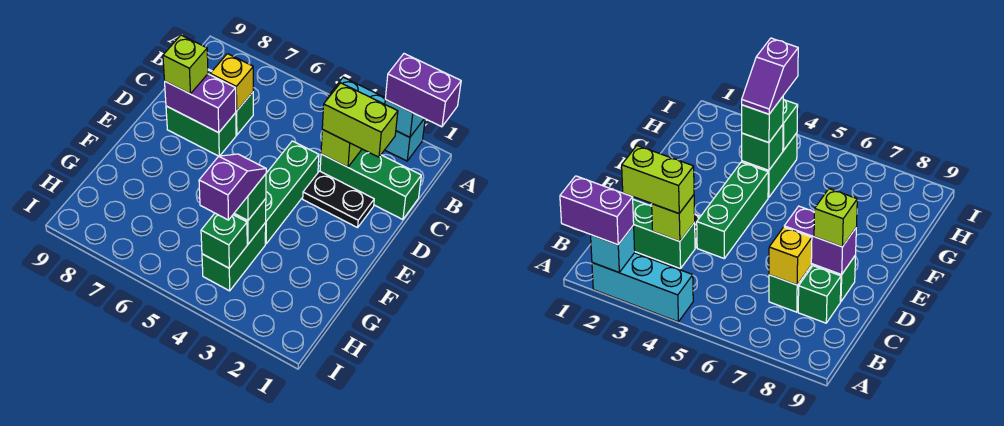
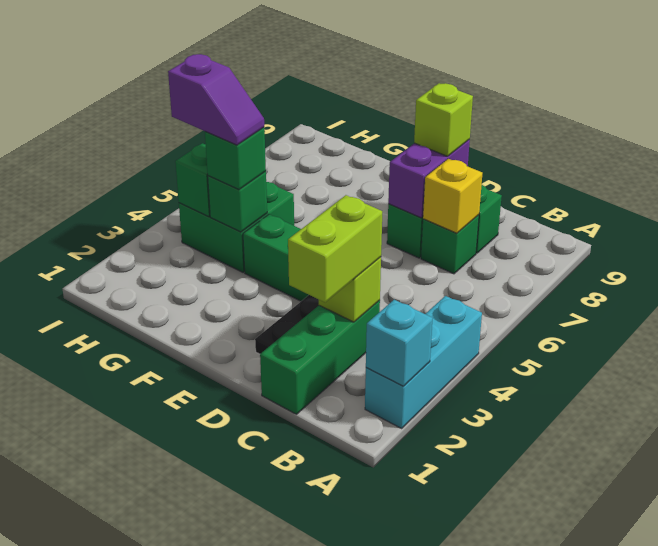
purple brick A1:A2 level 3 -> none
green brick G4:H4 level 1 -> green brick G4:H5 level 1

